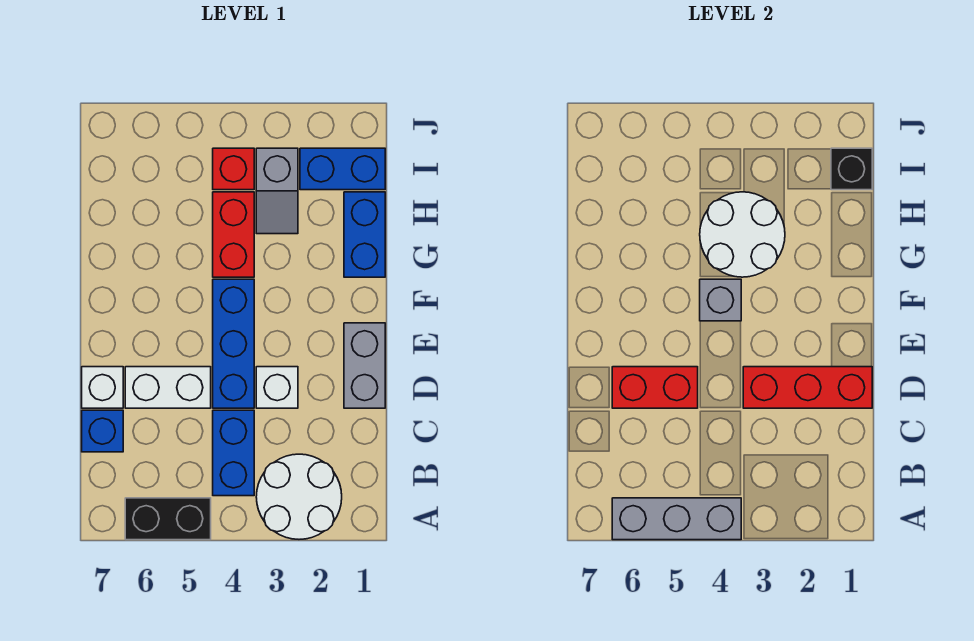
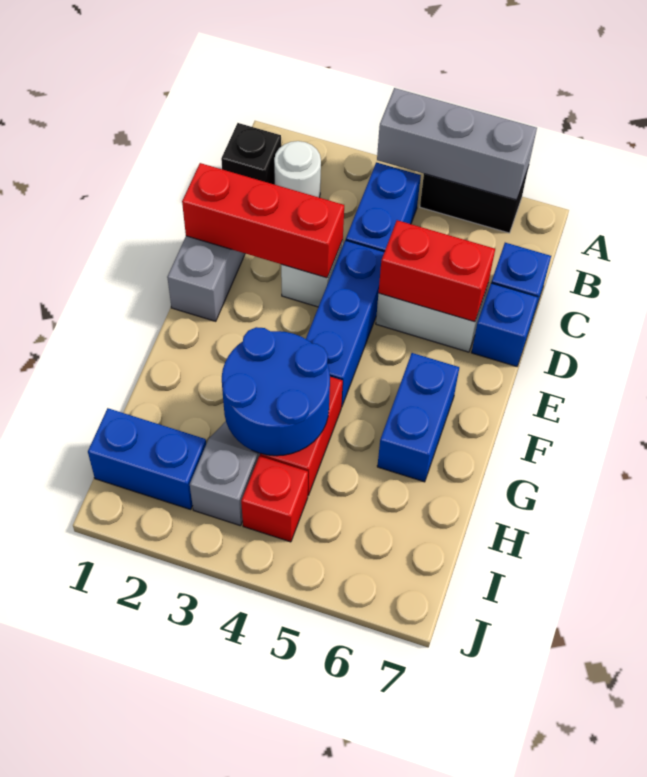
white round brick A2:B3 level 1 -> white round brick B2 level 1
white brick D7 level 1 -> blue brick D7 level 1
grey brick F4 level 2 -> none
blue brick G1:H1 level 1 -> blue brick F6:G6 level 1
white round brick G3:H4 level 2 -> blue round brick G3:H4 level 2
black brick I1 level 2 -> black brick B1 level 1

